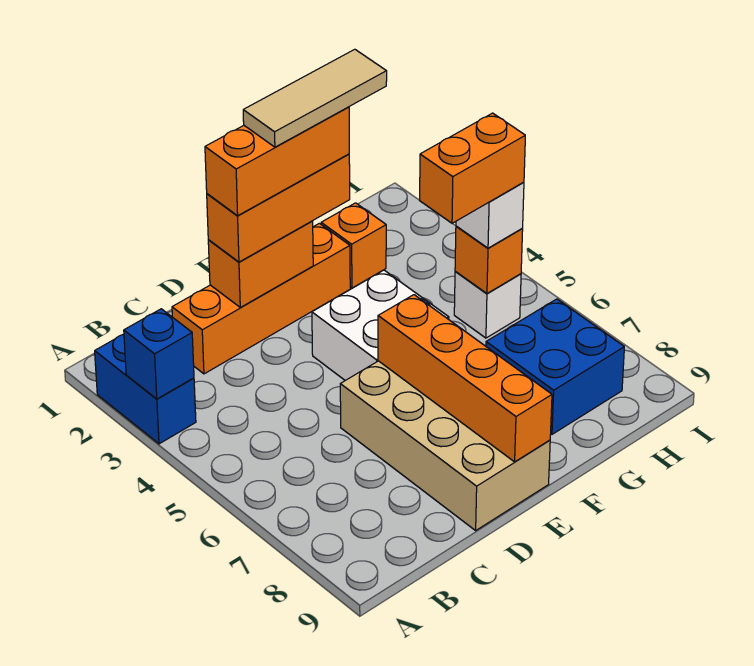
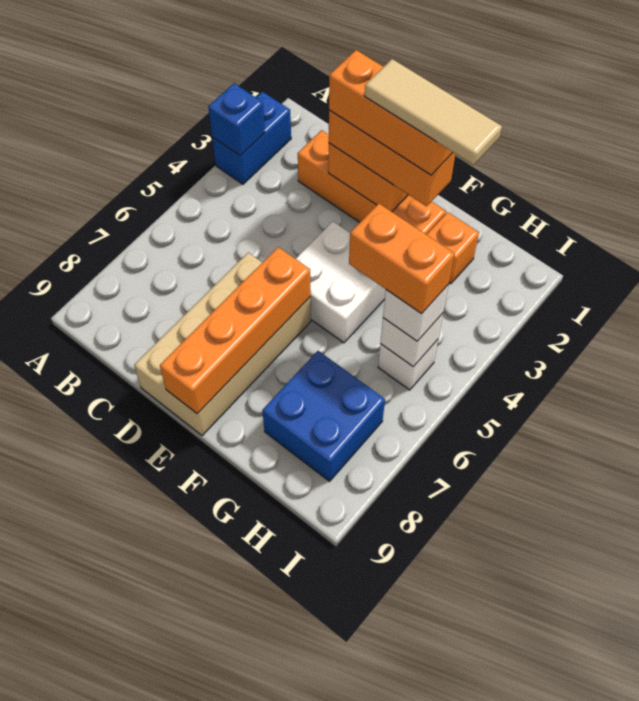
orange brick H5 level 2 -> white brick H5 level 2

